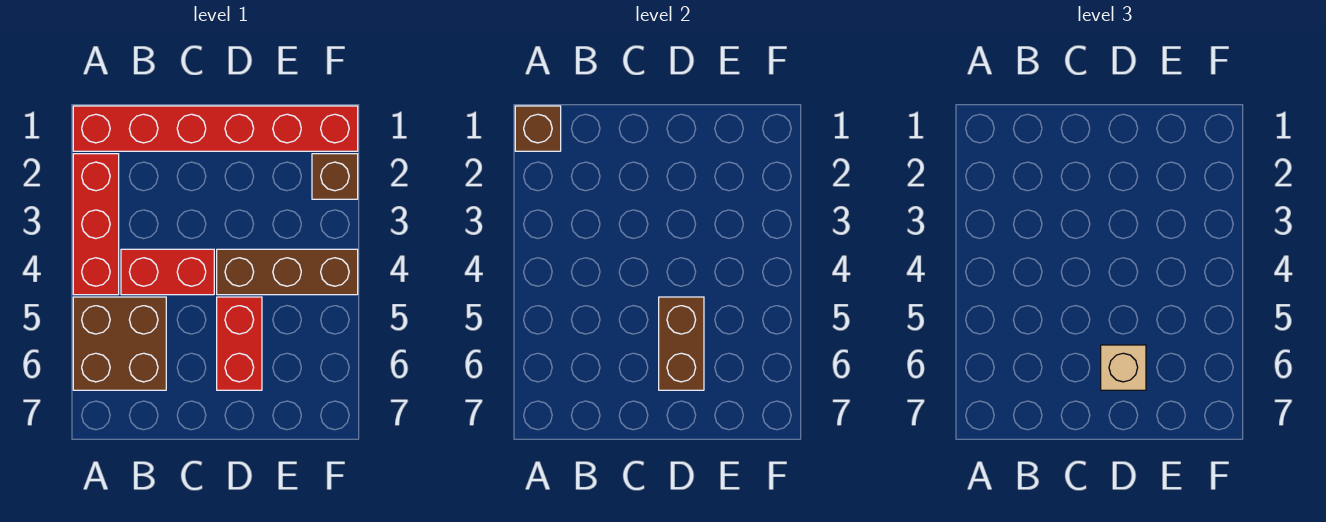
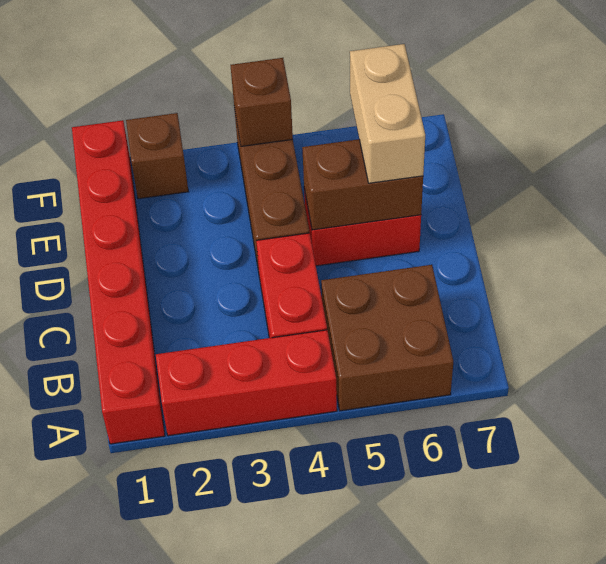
brown brick A1 level 2 -> brown brick F4 level 2
tan brick D6 level 3 -> tan brick D6:E6 level 3

